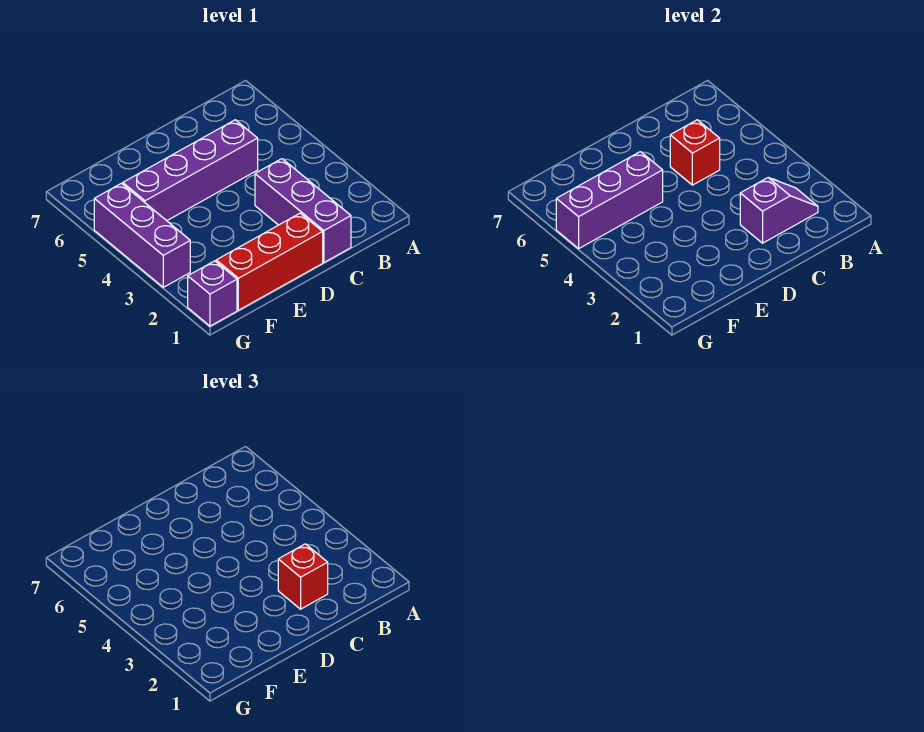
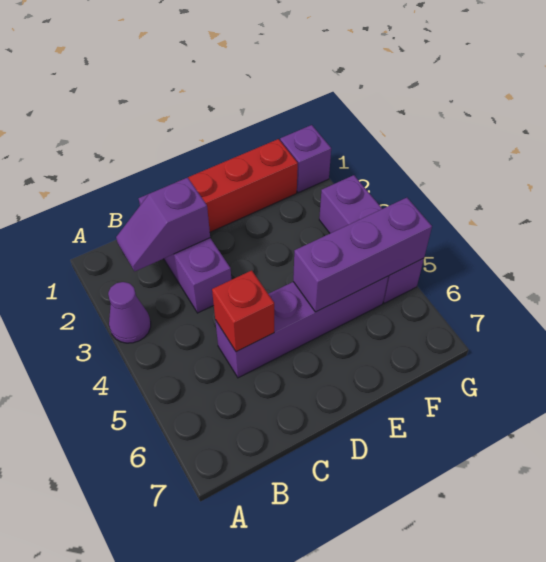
none -> purple cone A3 level 1
red brick C2 level 3 -> none

